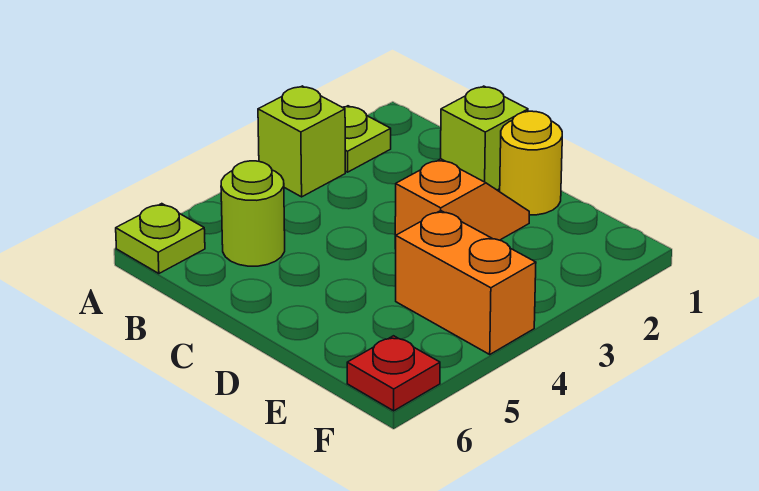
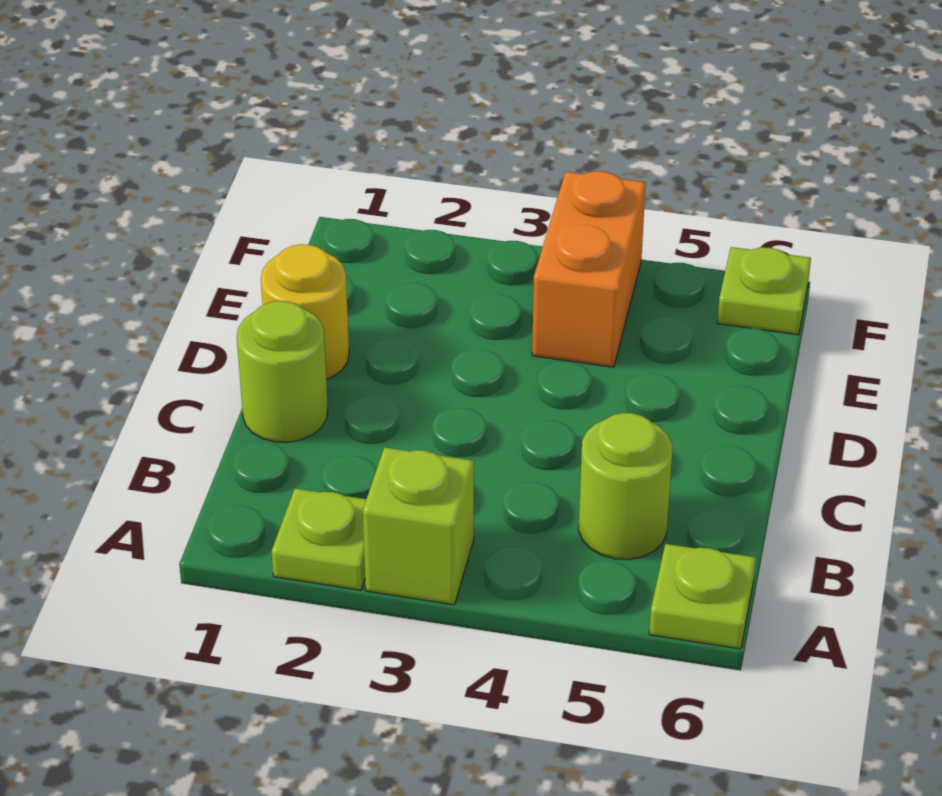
lime brick C1 level 1 -> lime round brick C1 level 1
orange slope D2:D3 level 1 top 3 -> none
red plate F6 level 1 -> lime plate F6 level 1

